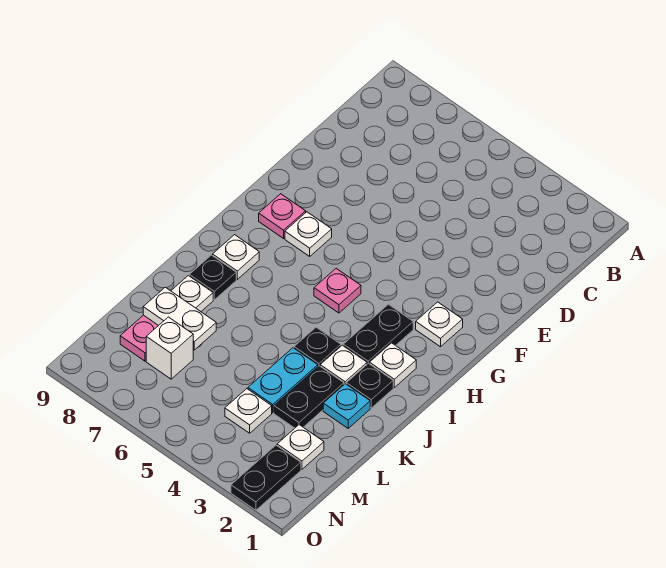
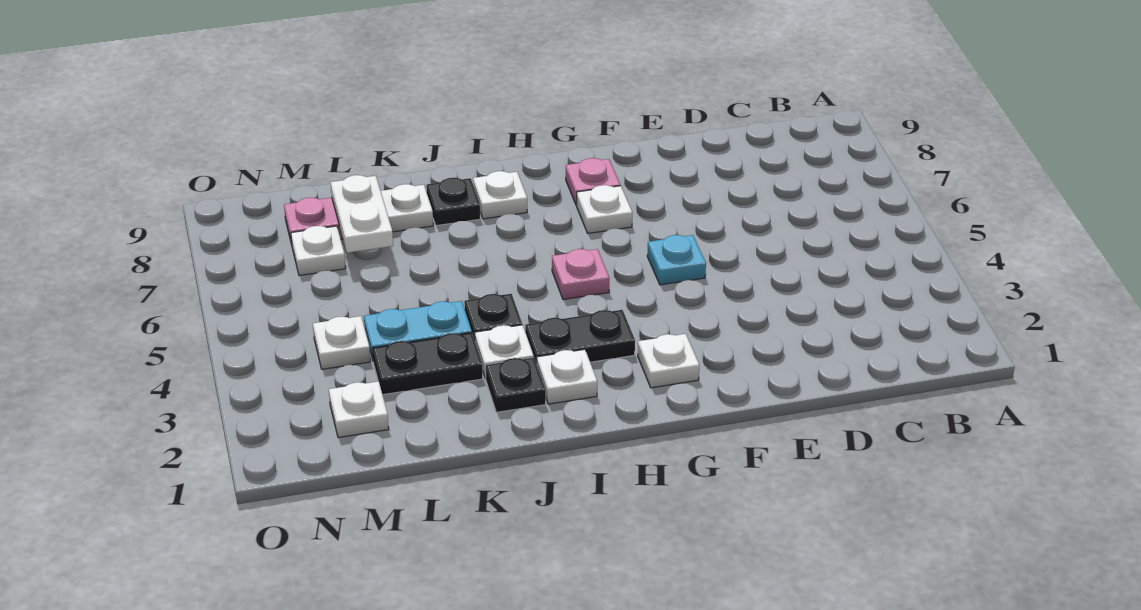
cyan plate K2 level 1 -> cyan plate F5 level 1
white brick M7 level 1 -> white plate M7 level 1
black plate N2:O2 level 1 -> none

